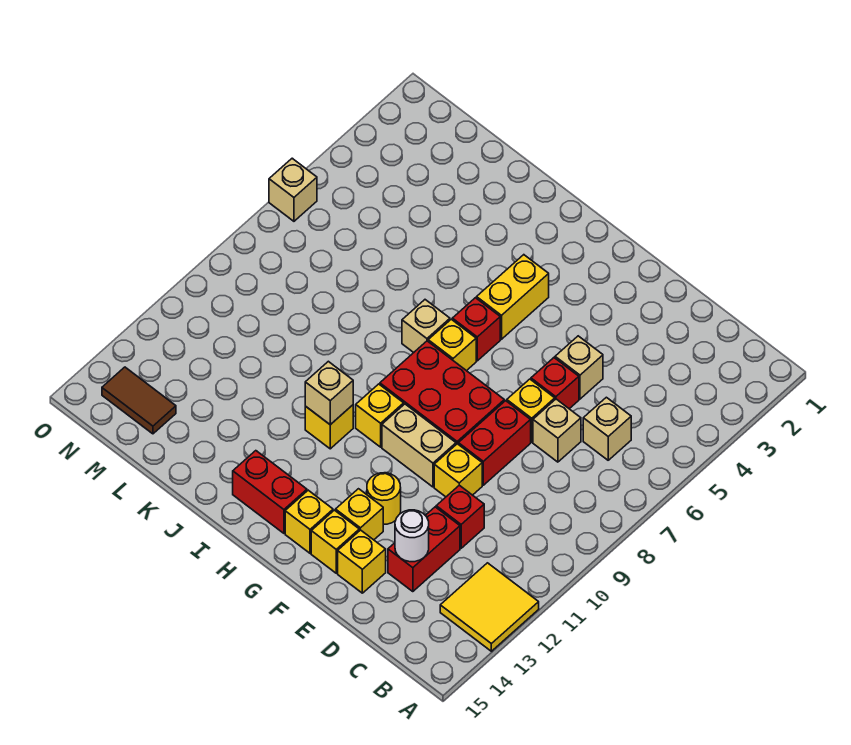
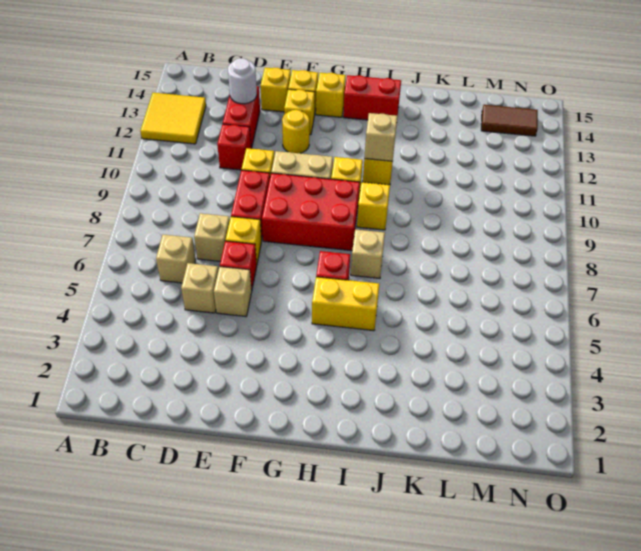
yellow brick H4:H5 level 1 -> yellow brick H5:I5 level 1
yellow brick H7 level 1 -> yellow brick I9 level 1
tan brick O6 level 1 -> tan brick D5 level 1

